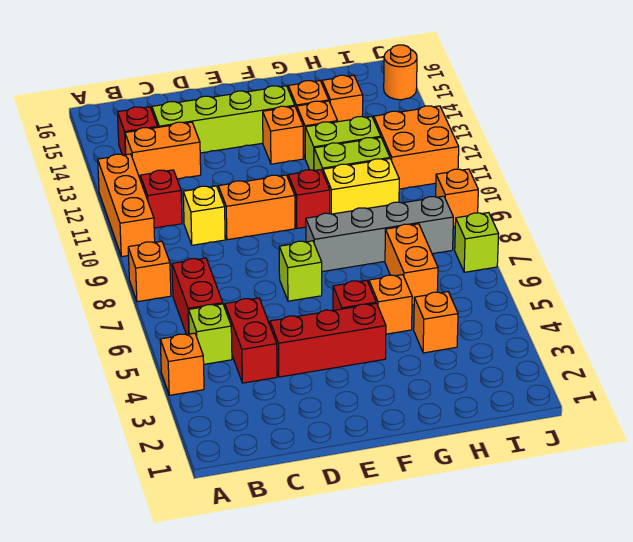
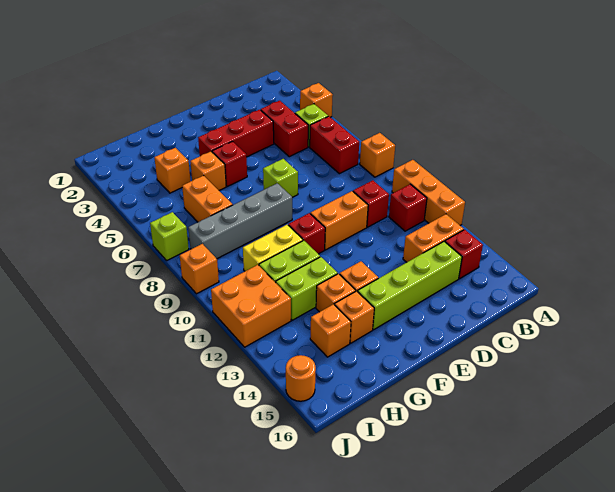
yellow brick C10 level 1 -> red brick C10 level 1

